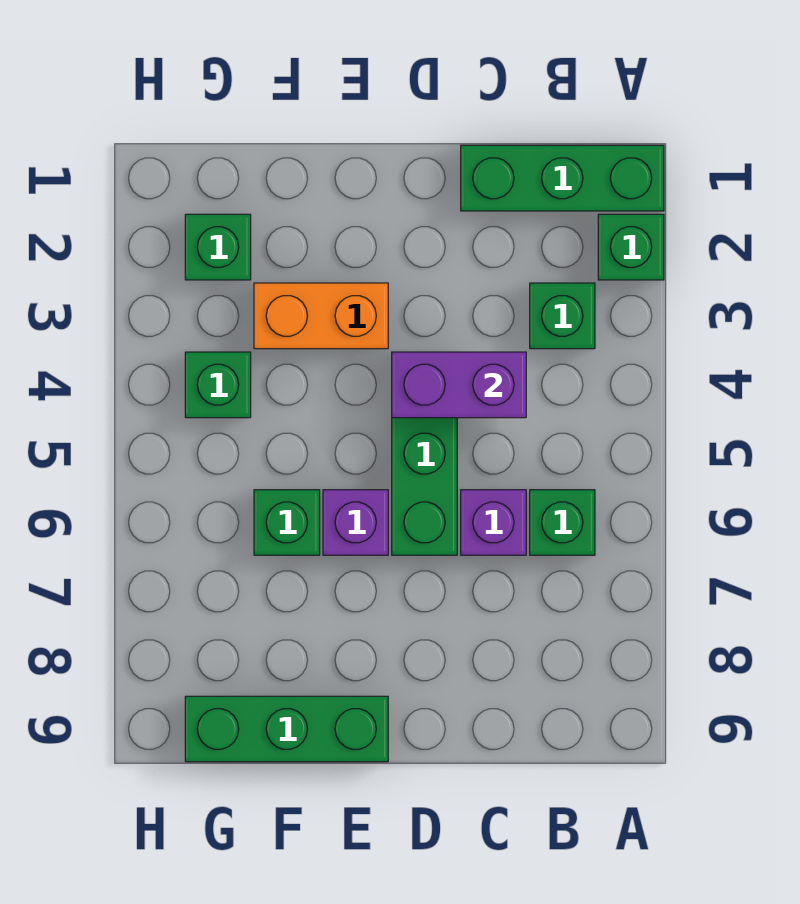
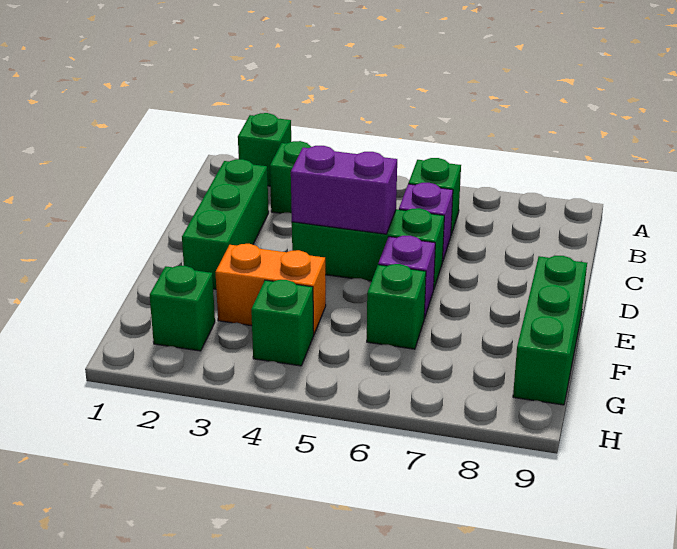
green brick A1:C1 level 1 -> green brick C2:E2 level 1
purple brick C4:D4 level 2 -> purple brick D4:D5 level 2
orange brick E3:F3 level 1 -> orange brick F3:F4 level 1

